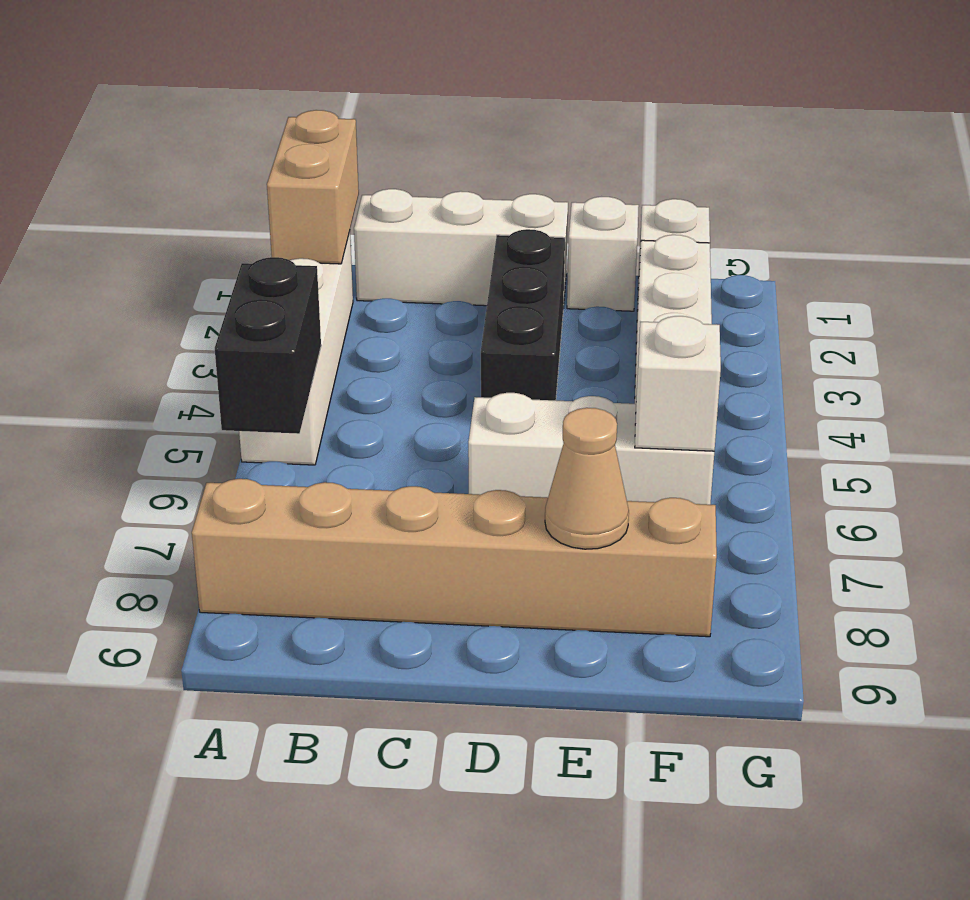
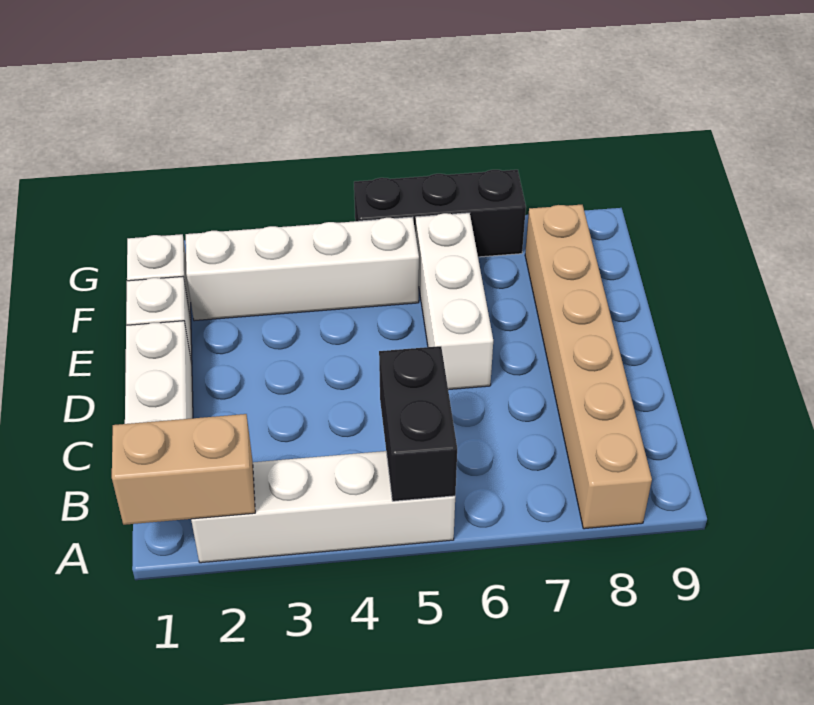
black brick A5:A6 level 2 -> black brick A5:B5 level 2
black brick D2:D4 level 1 -> black brick G5:G7 level 1
tan cone E8 level 2 -> none
white brick F6 level 2 -> none

